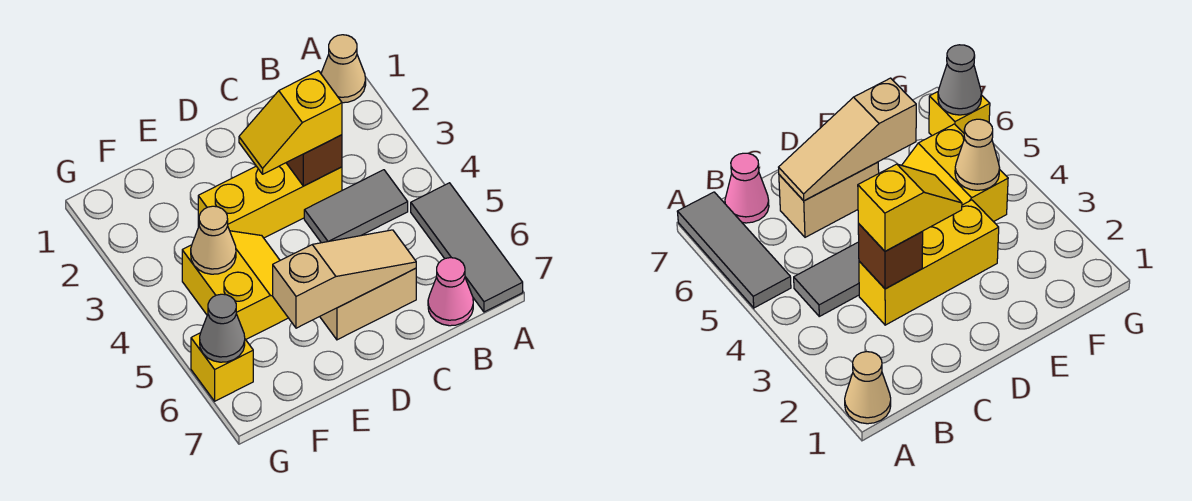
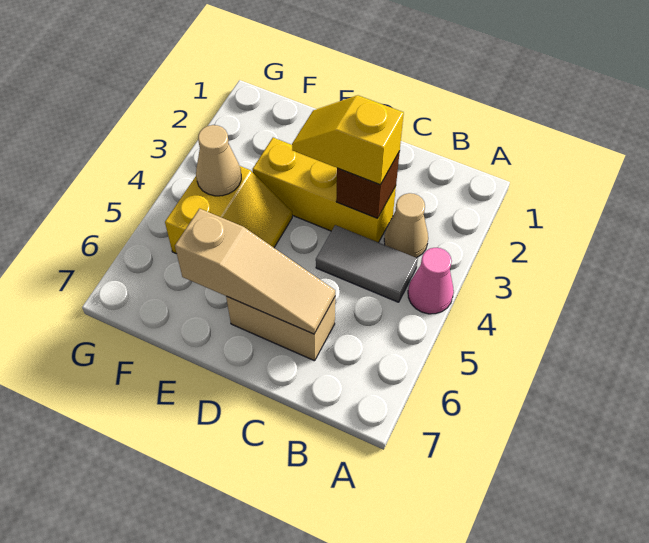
tan cone A1 level 1 -> tan cone B3 level 1
grey tile A5:A7 level 1 -> none
pink cone B7 level 1 -> pink cone A4 level 1
yellow brick G6 level 1 -> none
grey cone G6 level 2 -> none

